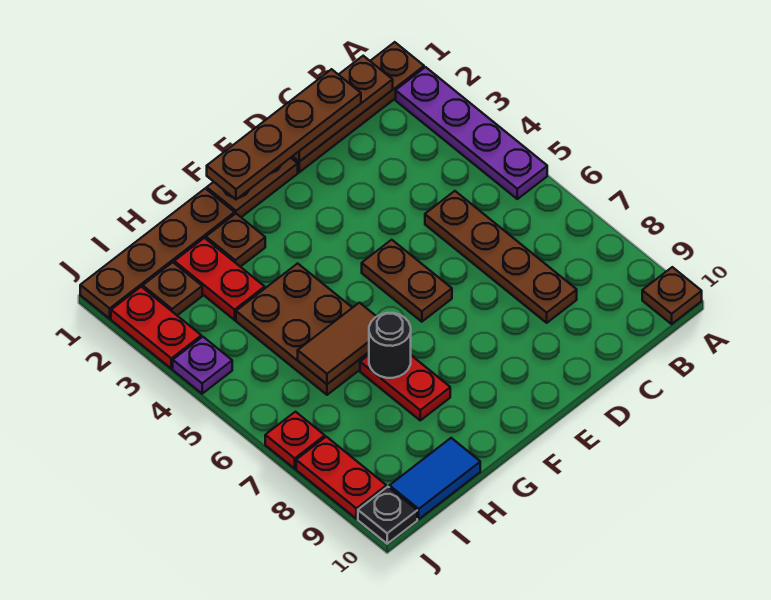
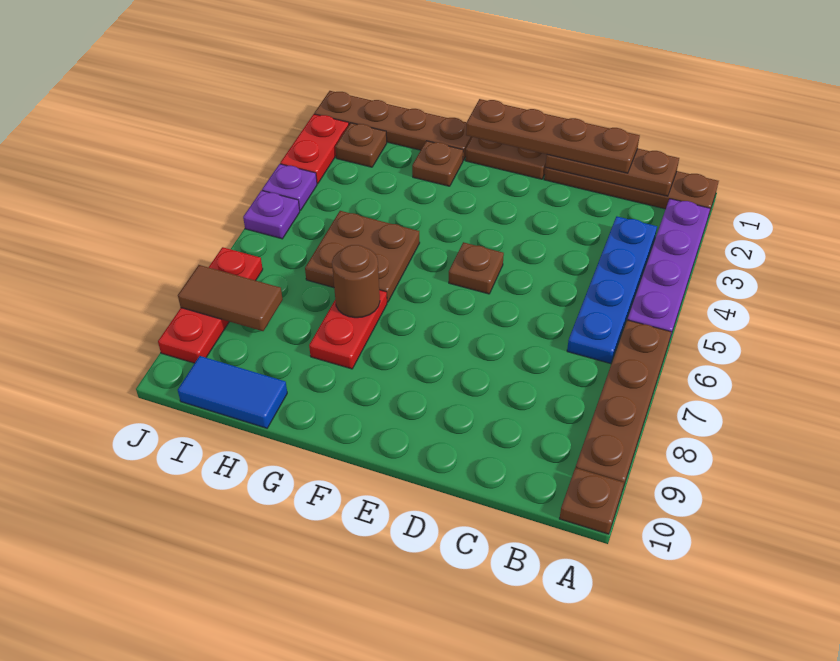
none -> blue plate B3:B6 level 1
brown plate C5:C8 level 1 -> brown plate A6:A9 level 1
brown plate E5:E6 level 1 -> brown plate E5 level 1
brown plate G4:H6 level 1 -> brown plate G5:H6 level 1
brown tile G6:H6 level 2 -> brown tile I8:J8 level 2
black round brick G7 level 2 -> brown round brick G7 level 2
red plate H2:H3 level 1 -> none
none -> purple plate J5 level 1
black plate J10 level 1 -> none

